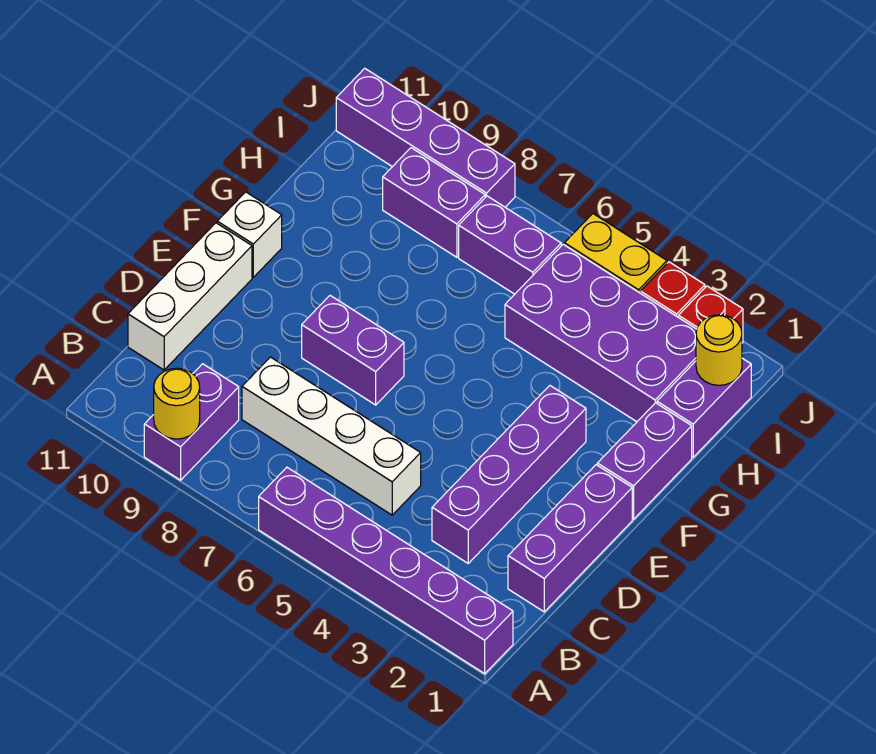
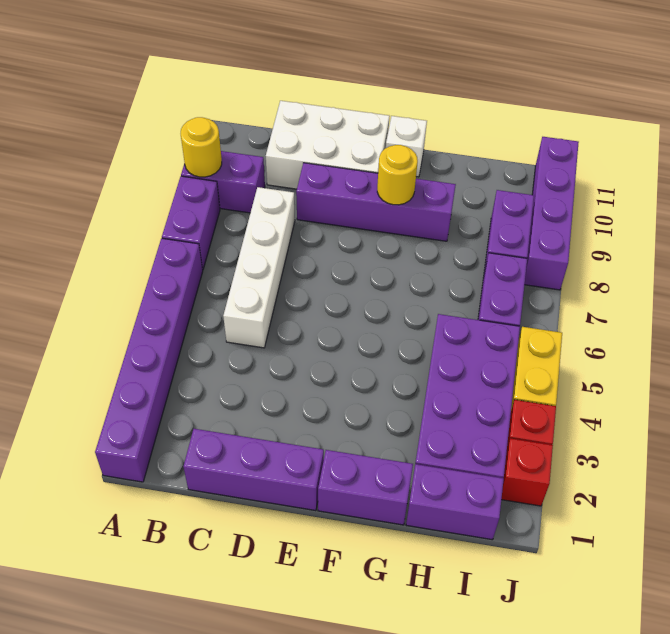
purple brick C3:F3 level 1 -> purple brick D9:G9 level 1
white brick C11:E11 level 1 -> white brick C10:E11 level 1
purple brick E7:E8 level 1 -> purple brick A7:A8 level 1
yellow round brick I1 level 2 -> yellow round brick F9 level 2

